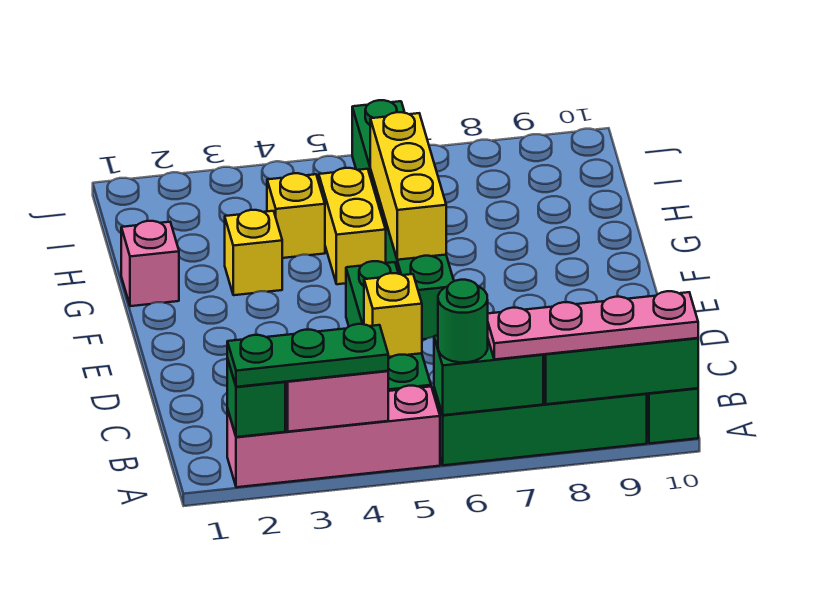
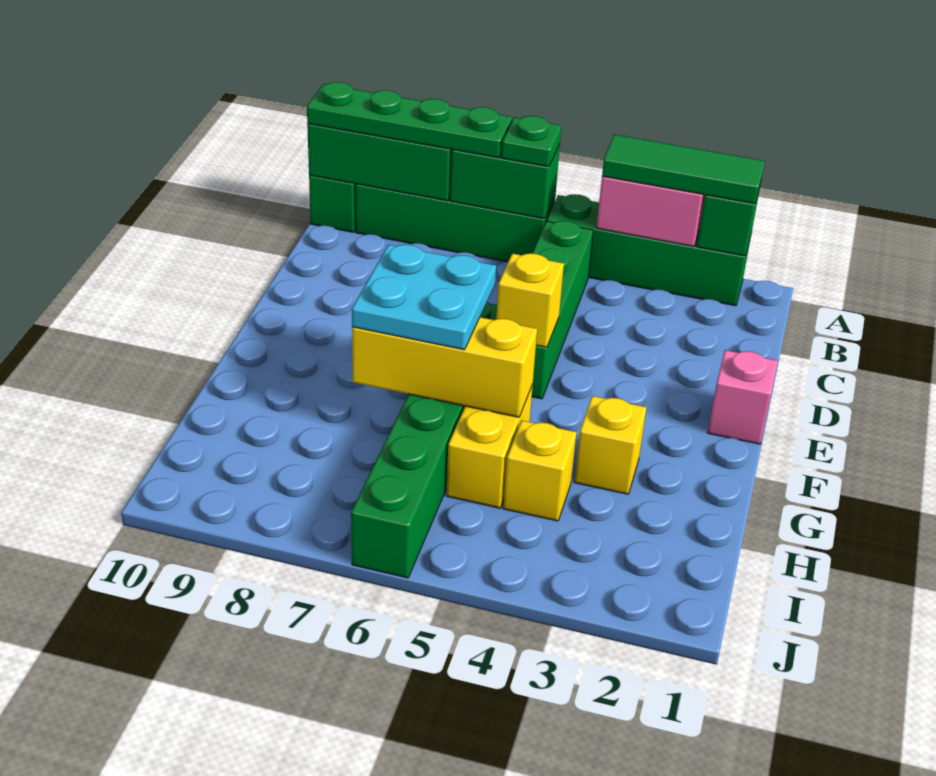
pink brick A2:A5 level 1 -> green brick A2:A5 level 1
green plate A2:A4 level 3 -> green tile A2:A4 level 3
green round brick A6 level 3 -> green plate A6 level 3
pink plate A7:A10 level 3 -> green plate A7:A10 level 3
yellow brick C5 level 2 -> yellow brick E5 level 2
yellow brick F6:H6 level 2 -> yellow brick G5:G7 level 2
none -> cyan plate F6:G7 level 3
pink brick G1 level 1 -> pink brick E1 level 1

